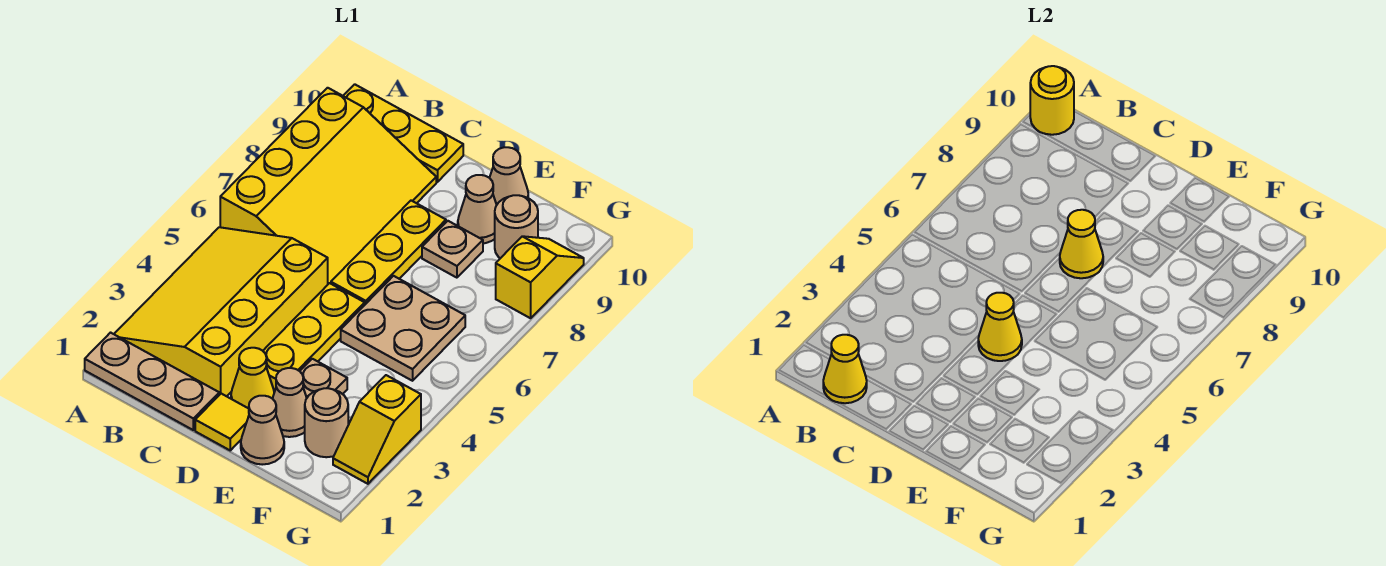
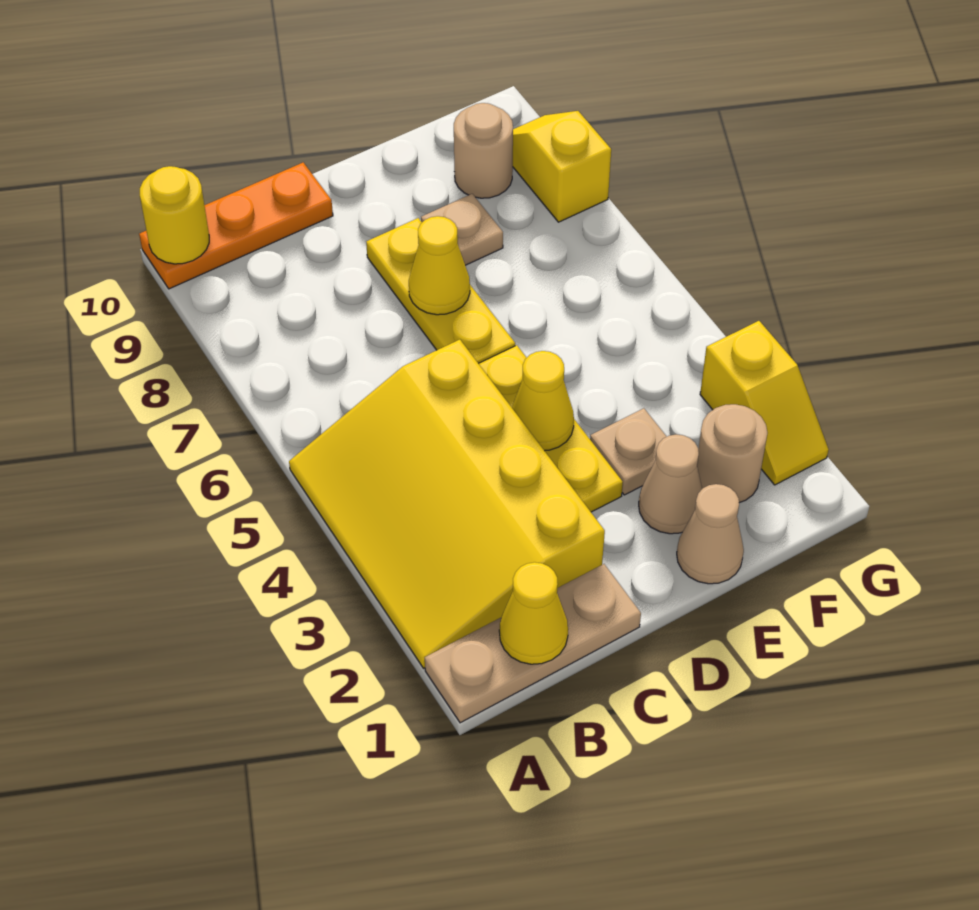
yellow slope A6:C9 level 1 top A -> none
yellow plate A10:C10 level 1 -> orange plate A10:C10 level 1
yellow tile D1 level 1 -> none
yellow cone D2 level 1 -> none
tan plate E5:F6 level 1 -> none
tan cone E9 level 1 -> none
tan cone E10 level 1 -> none

